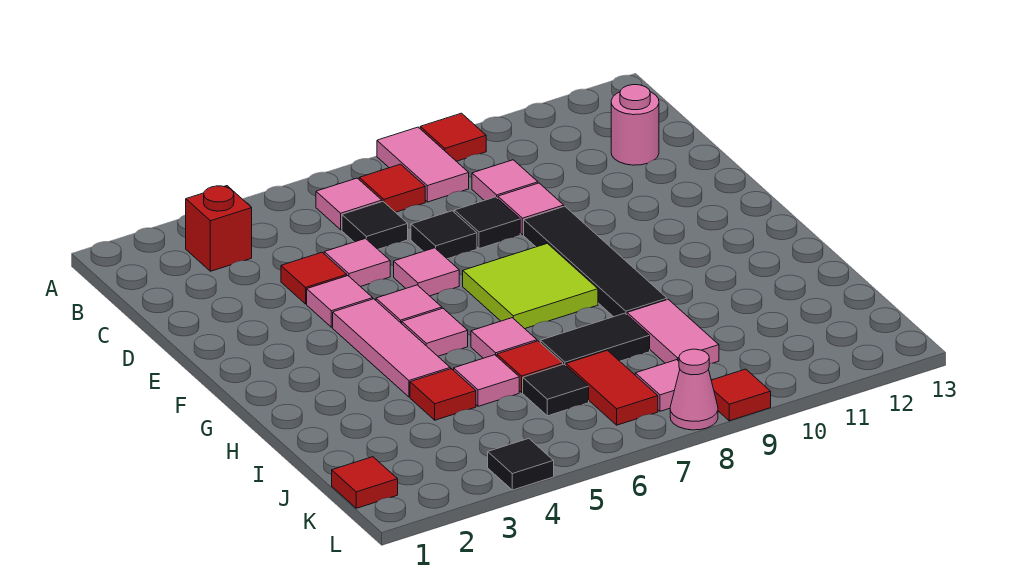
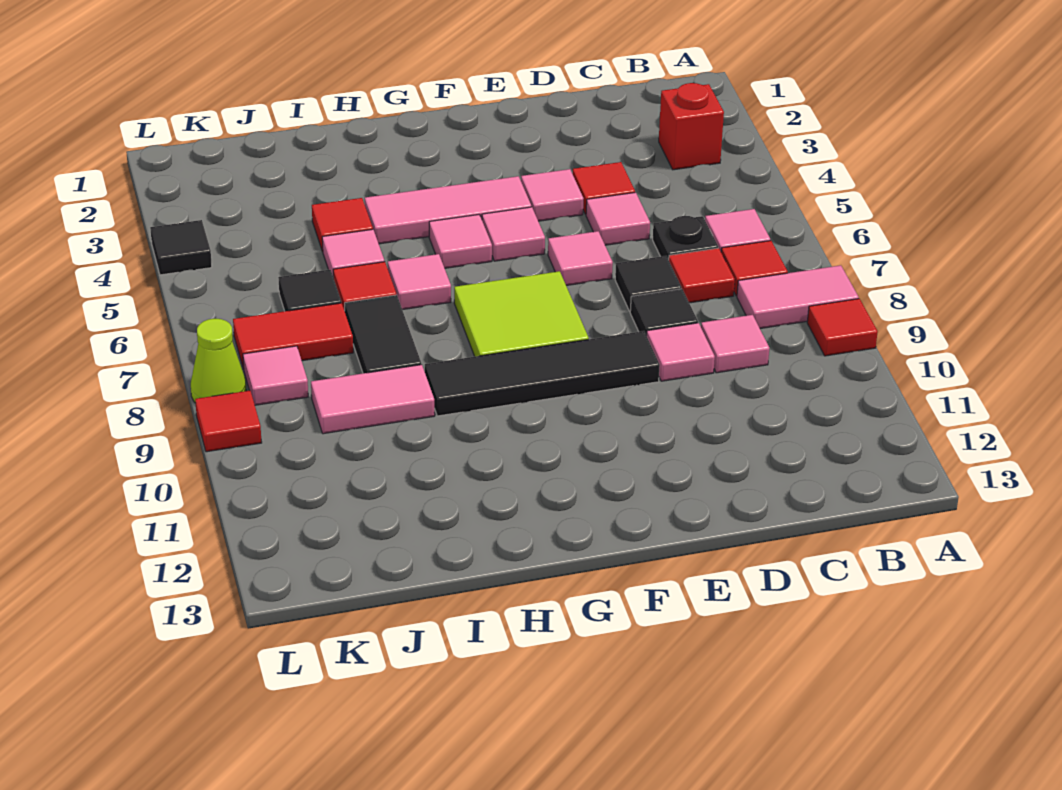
black tile C6 level 1 -> black plate C6 level 1
pink round brick C12 level 1 -> none
red tile K1 level 1 -> red tile C7 level 1
pink cone L8 level 1 -> lime cone L8 level 1

